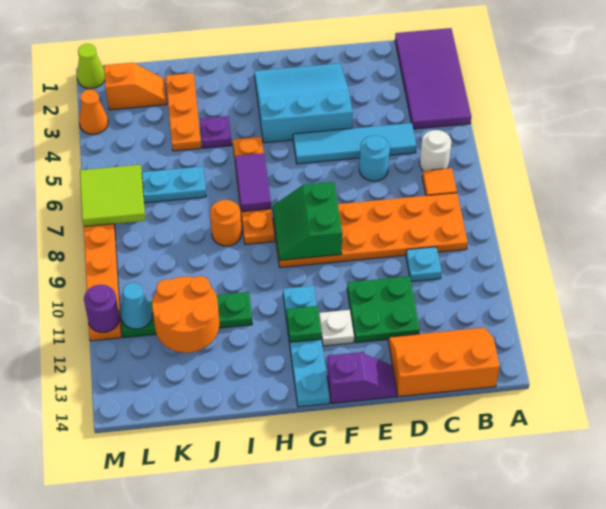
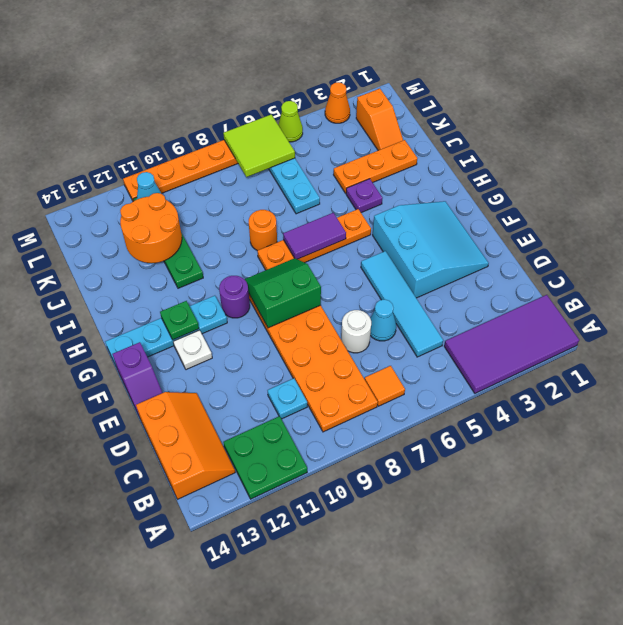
white round brick B6 level 1 -> white round brick D7 level 1
cyan round brick D6 level 1 -> cyan cone D6 level 1
green plate D11:E12 level 1 -> green plate A11:B12 level 1
lime cone M1 level 1 -> lime cone M5 level 1
purple round brick M11 level 2 -> purple round brick G10 level 1

